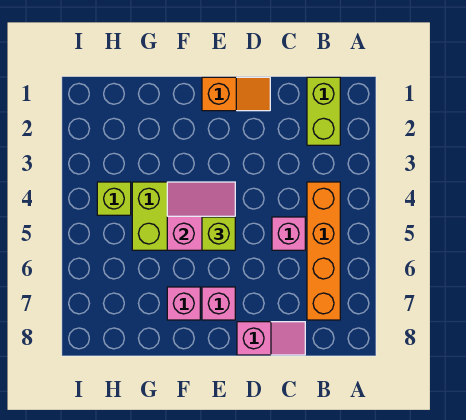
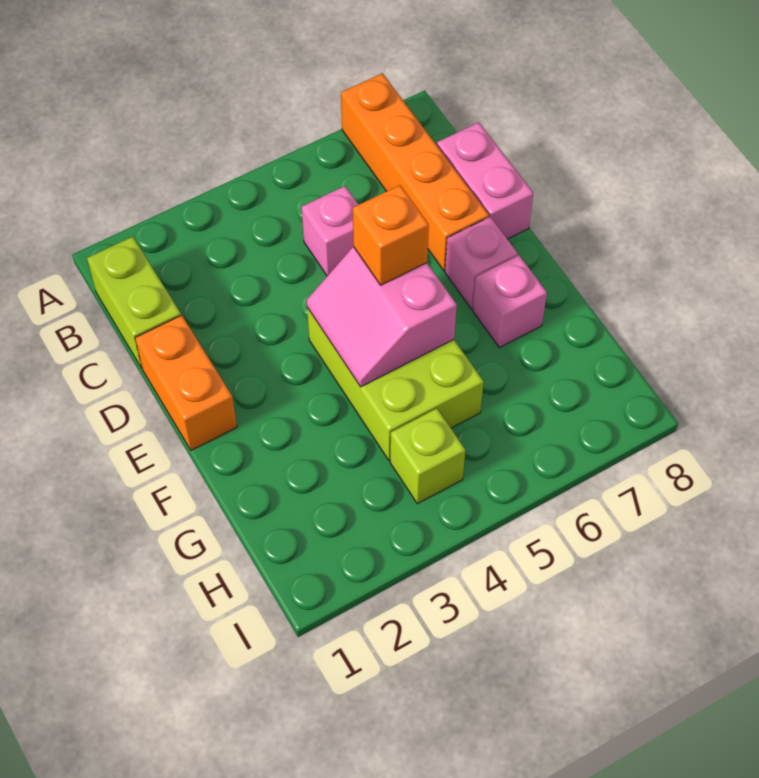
lime brick B1:B2 level 1 -> lime brick B1:C1 level 1
orange brick B4:B7 level 1 -> orange brick A7:D7 level 1
pink slope C8:D8 level 1 top D -> pink brick C8:D8 level 1
orange slope D1:E1 level 1 top E -> orange brick D1:E1 level 1
lime brick E5 level 3 -> orange brick E5 level 3

